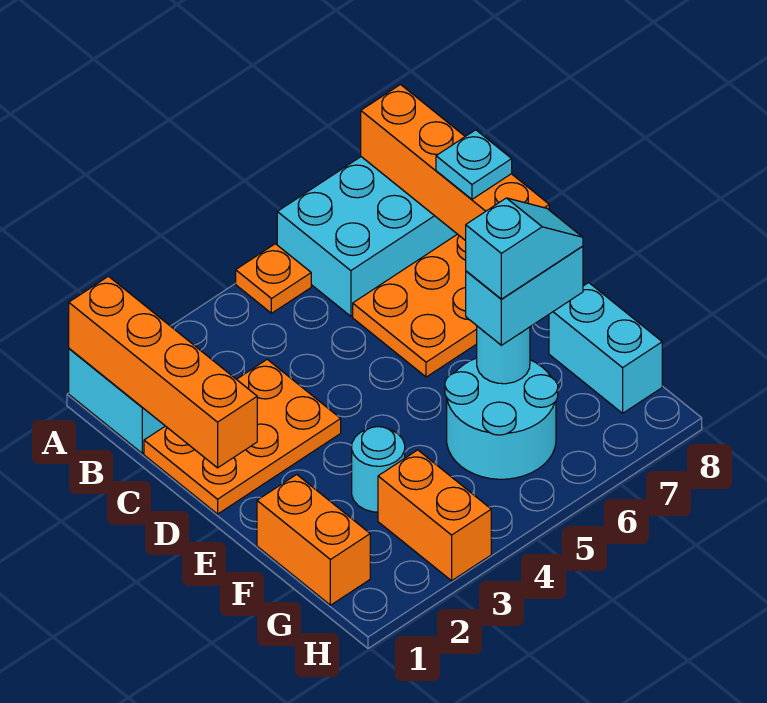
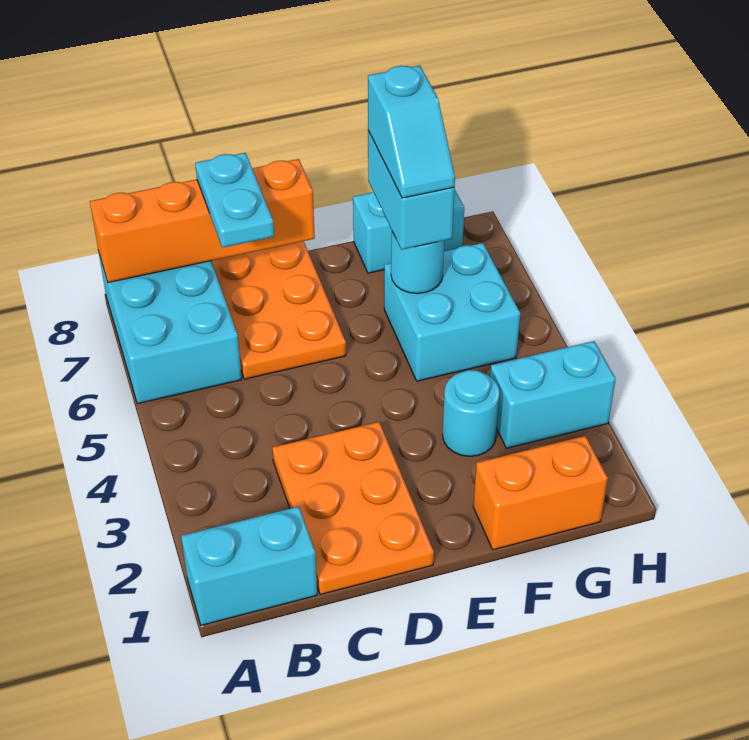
orange brick A1:D1 level 2 -> none
orange plate A5 level 1 -> none
cyan plate C8 level 3 -> cyan plate C7:C8 level 3
cyan round brick F5:G6 level 1 -> cyan brick F5:G6 level 1
cyan slope F6:F7 level 4 top 6 -> cyan slope F6:F7 level 4 top 7
orange brick G3:H3 level 1 -> cyan brick G3:H3 level 1

